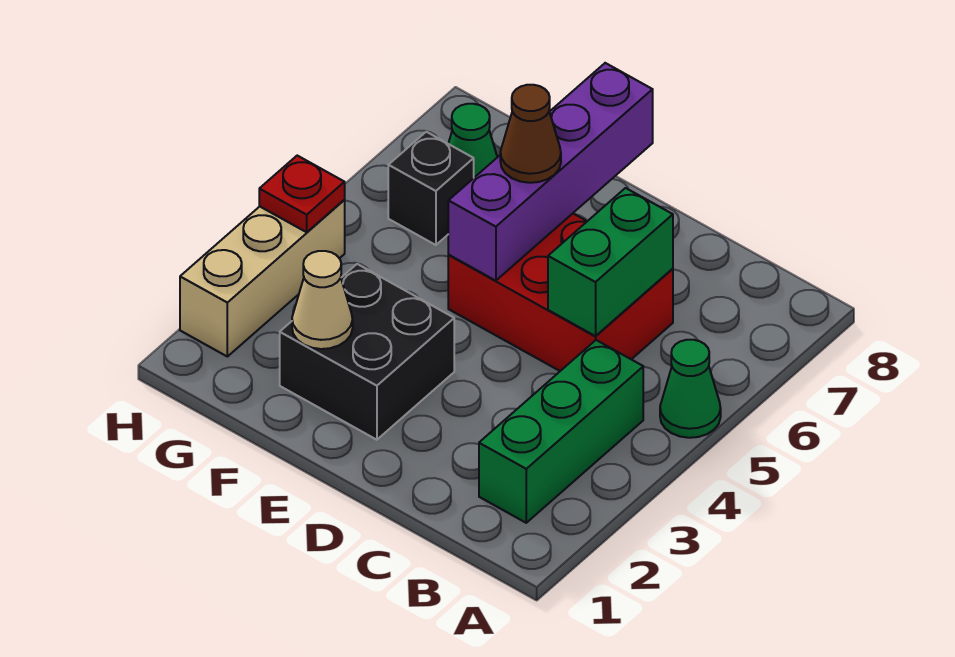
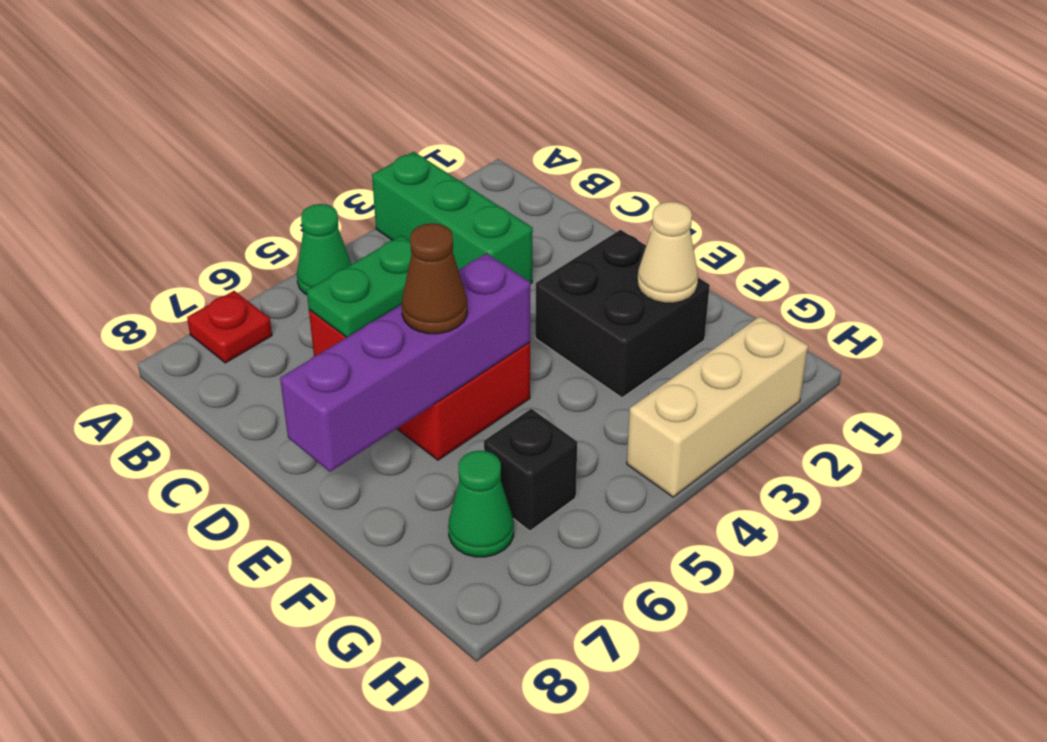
green brick B2:B4 level 1 -> green brick A3:C3 level 1
green brick C5:C6 level 2 -> green plate C5:C6 level 2
red plate H4 level 2 -> red plate A7 level 1

